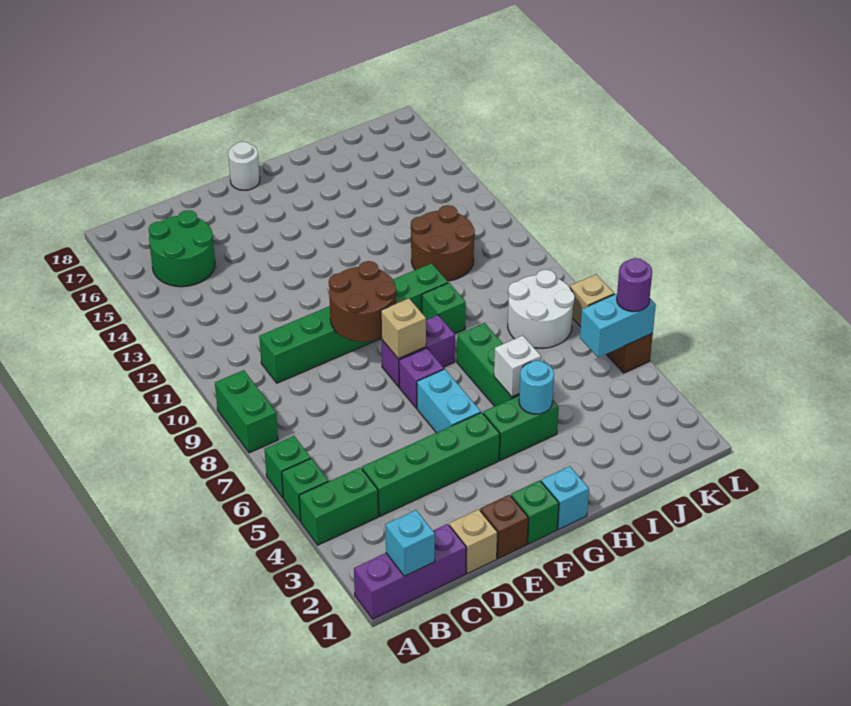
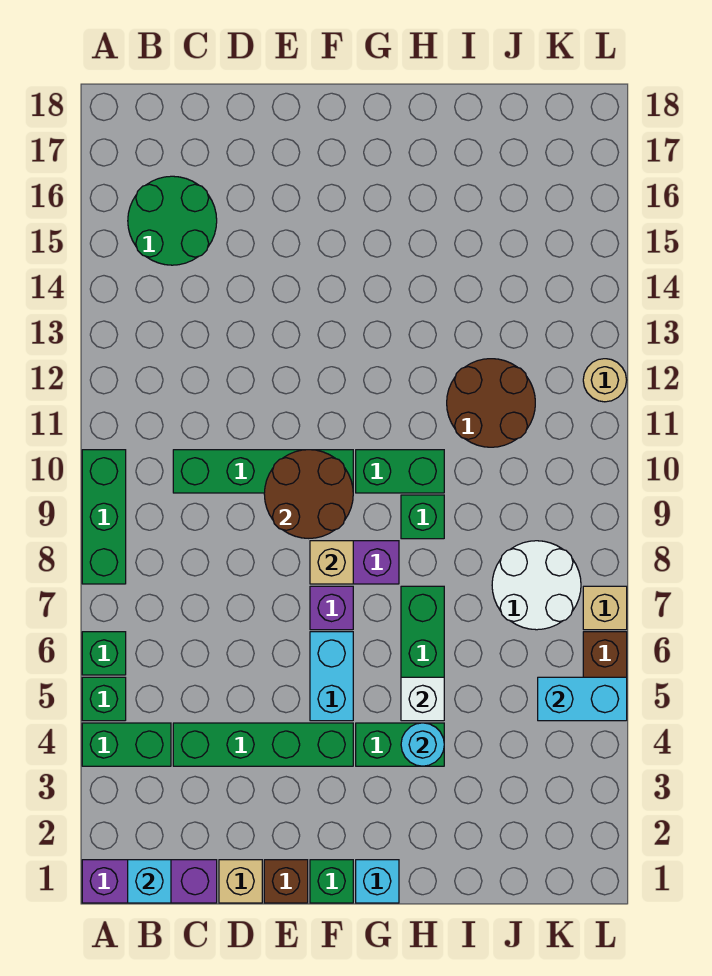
green brick A8:A9 level 1 -> green brick A8:A10 level 1
white round brick F18 level 1 -> none
purple round brick L5 level 3 -> none
none -> tan round brick L12 level 1

